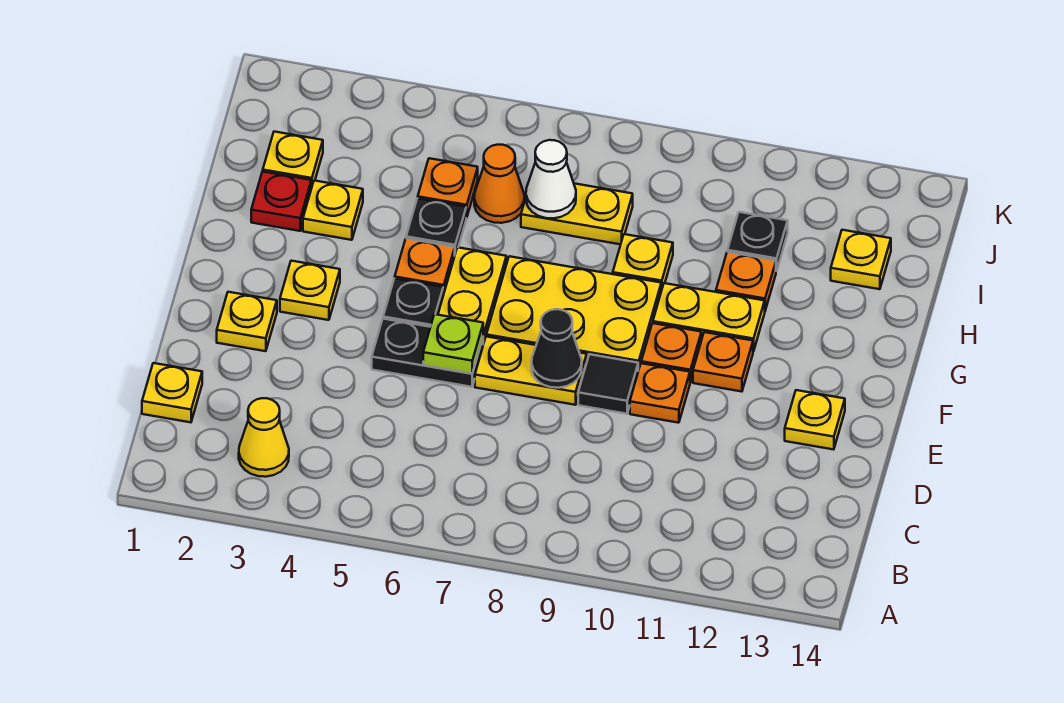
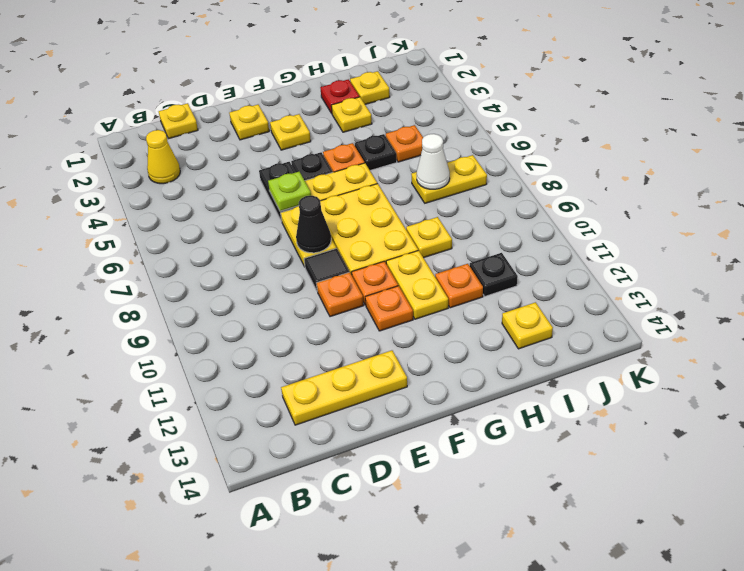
yellow plate E13 level 1 -> yellow plate C13:E13 level 1
orange cone I6 level 1 -> none
yellow plate I7:I8 level 1 -> yellow plate I7:J7 level 1

